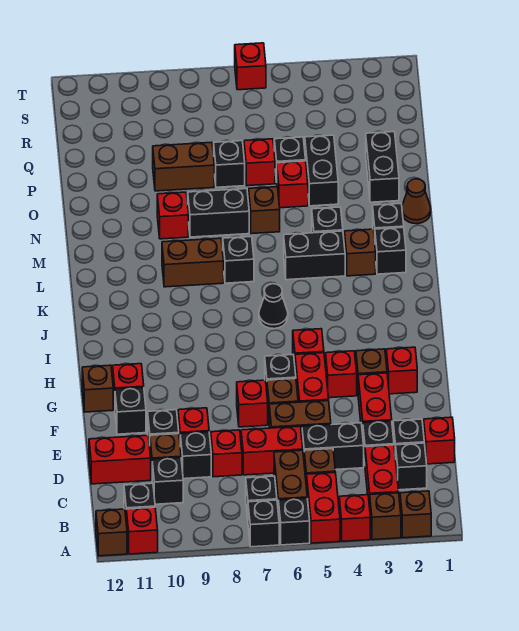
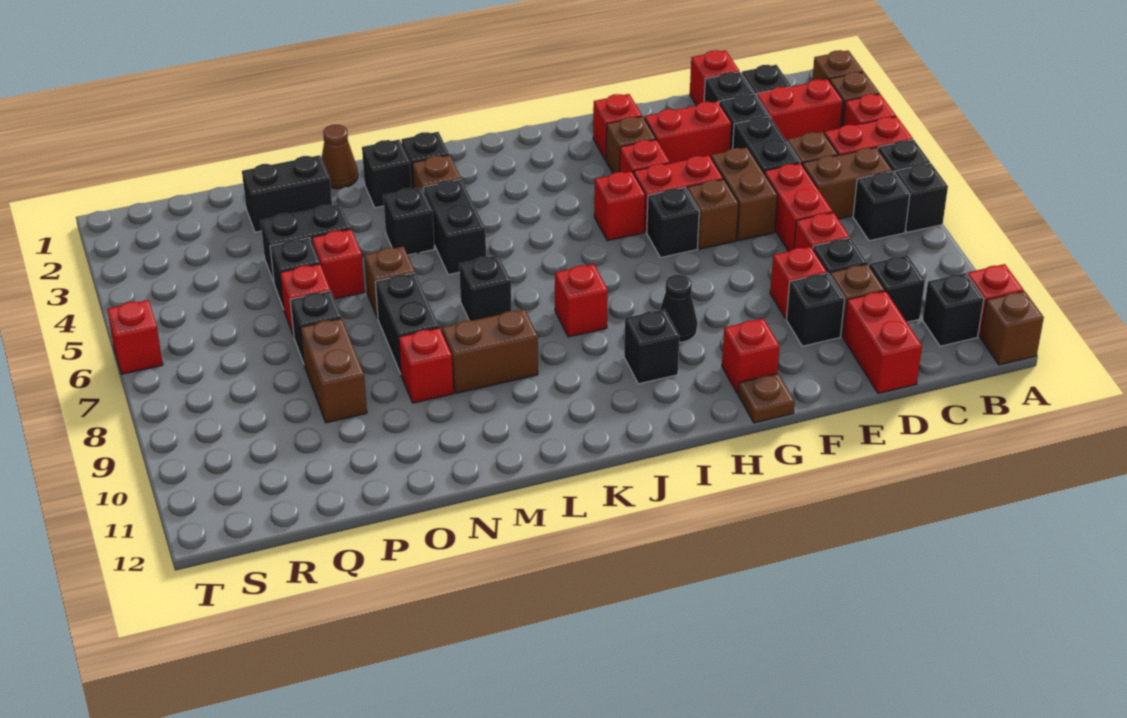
red brick F7 level 1 -> red brick J8 level 1
black brick F11 level 1 -> black brick I10 level 1
brown brick G12 level 1 -> brown plate G12 level 1
black cone J6 level 1 -> black cone H9 level 1
brown brick L8:L9 level 1 -> brown brick L9:M9 level 1

